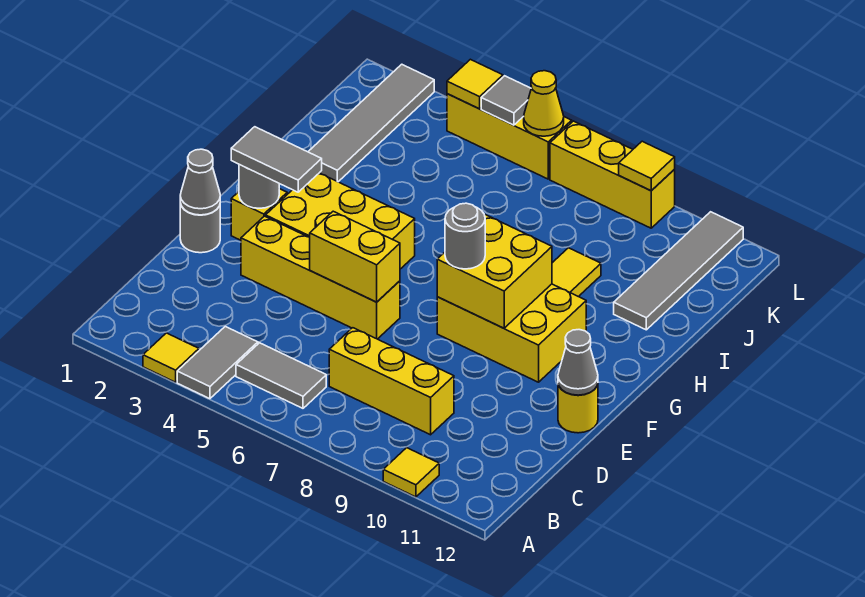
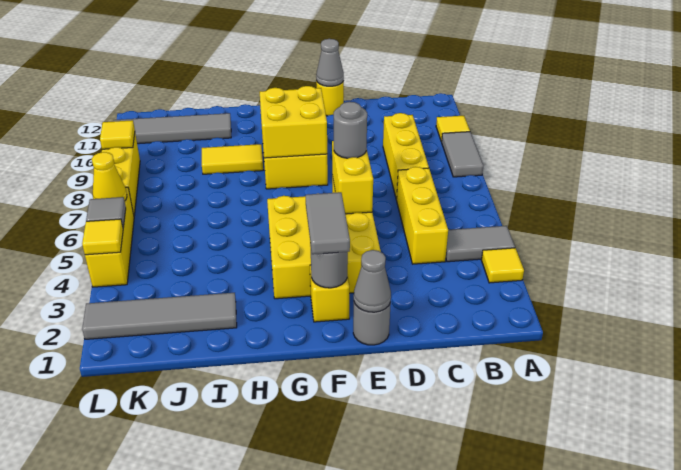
grey tile B5:B6 level 1 -> grey tile A8:A9 level 1
none -> yellow brick C4:C6 level 1
grey round brick F8 level 3 -> grey round brick E6 level 3

